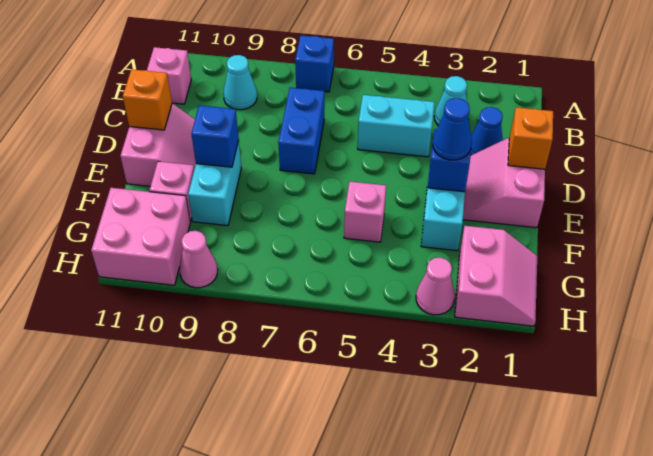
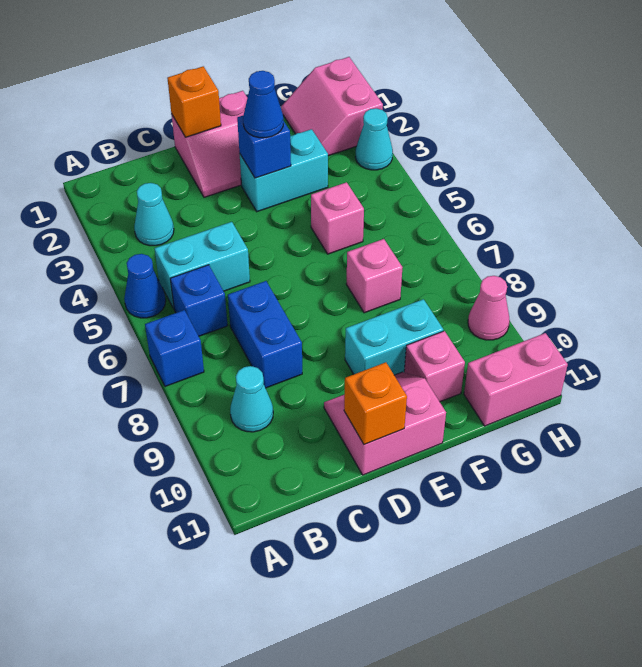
pink brick B11 level 1 -> pink brick F7 level 1
blue cone C2 level 1 -> blue cone A5 level 1
cyan brick C4:C5 level 1 -> cyan brick B5:C5 level 1
blue brick C7:D7 level 1 -> blue brick C7:C8 level 1
blue brick E9 level 2 -> blue brick B6 level 1
pink slope G1:H2 level 1 top 2 -> pink slope G1:H2 level 1 top H
pink brick G10:H11 level 1 -> pink brick G11:H11 level 1
pink cone H3 level 1 -> cyan cone H3 level 1

